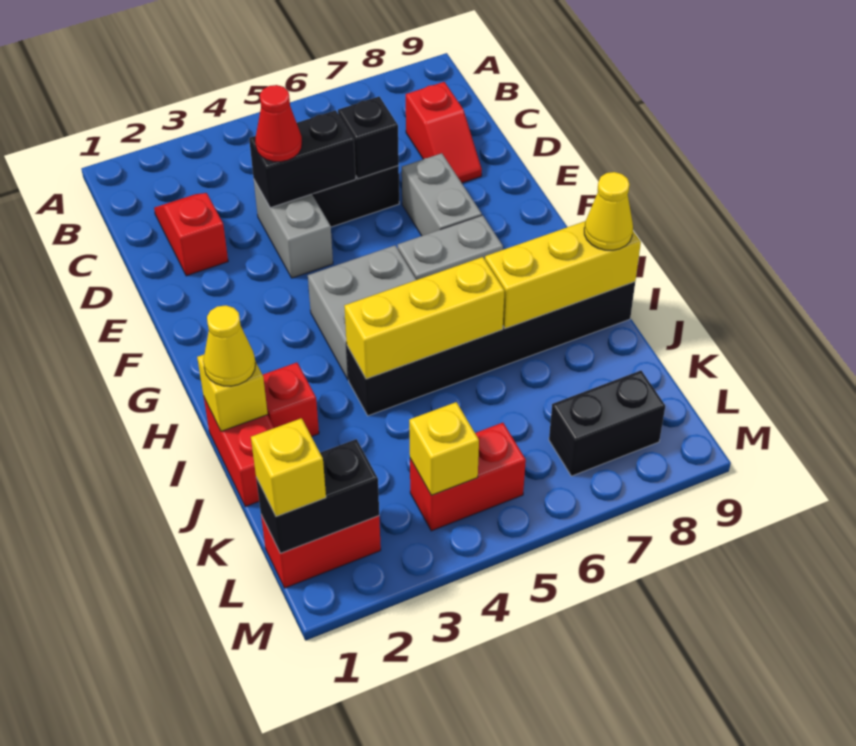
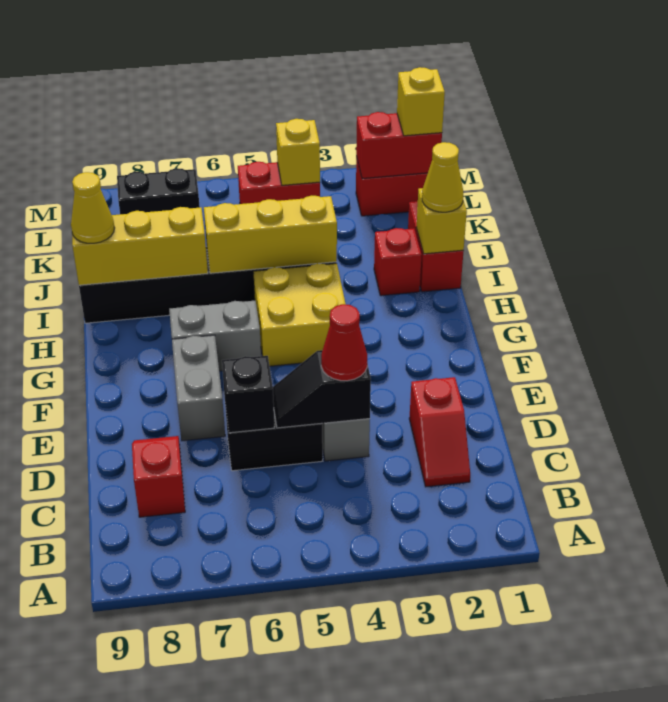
black brick D4:D5 level 2 -> black slope D4:D5 level 2 top 4
grey brick G4:H5 level 1 -> yellow brick G4:H5 level 1
black brick L1:L2 level 2 -> red brick L1:L2 level 2

